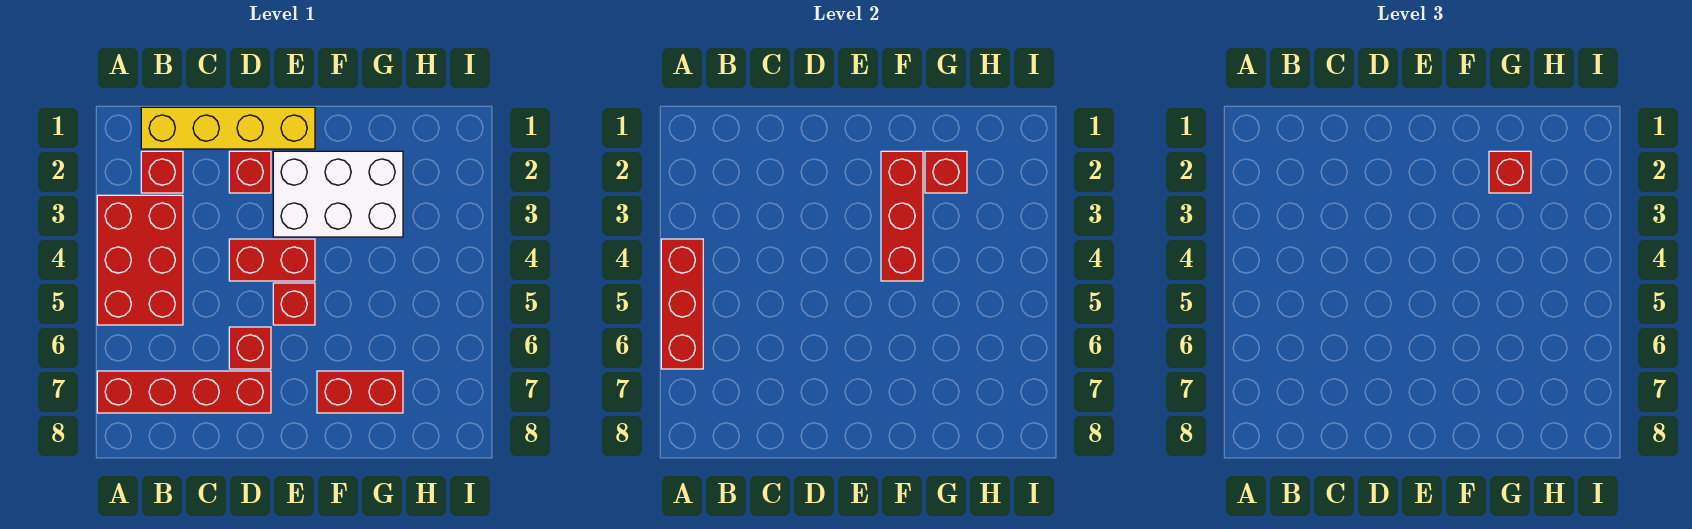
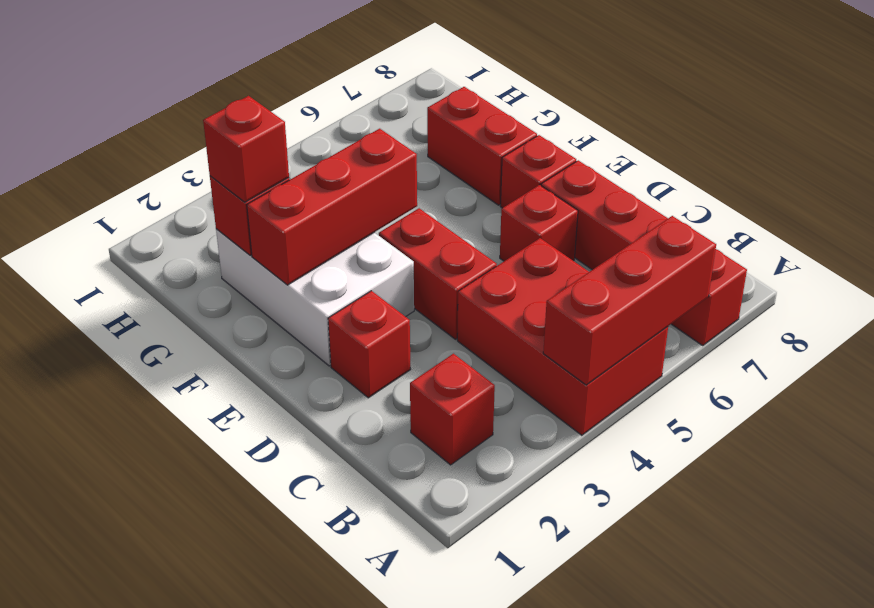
red brick A3:B5 level 1 -> red brick A4:C5 level 1
yellow brick B1:E1 level 1 -> none
red brick E5 level 1 -> red brick E7 level 1

